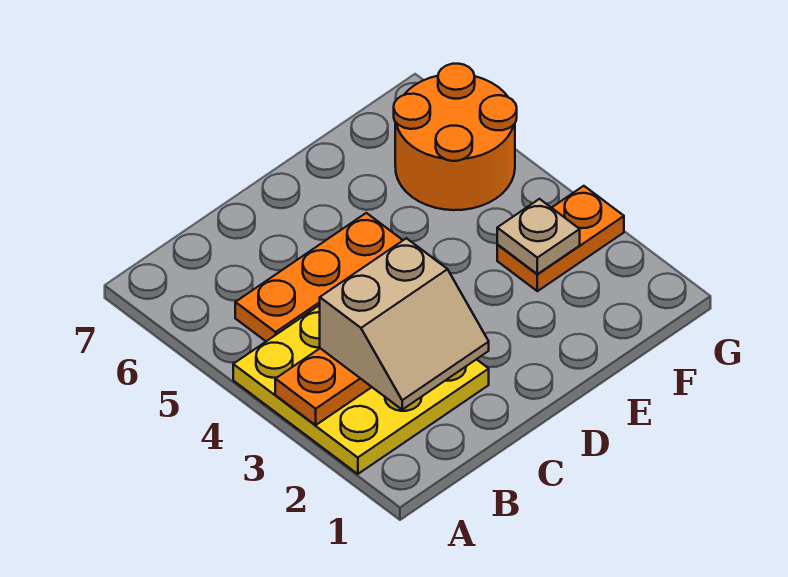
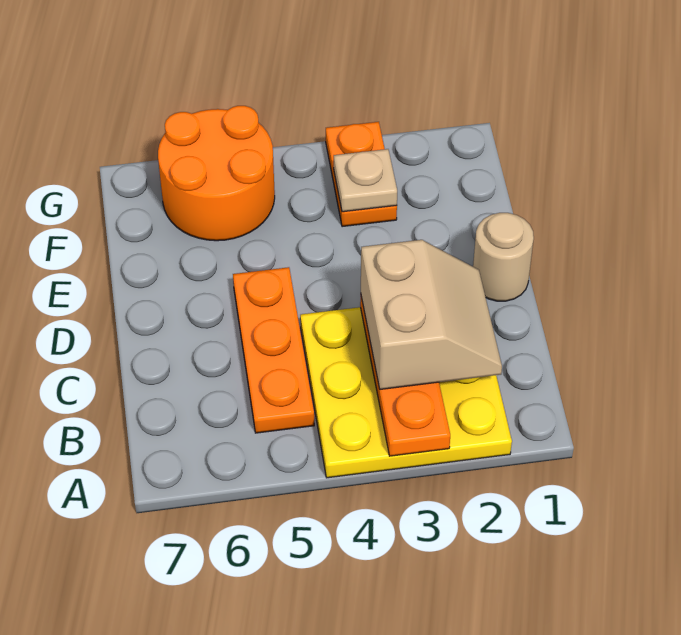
none -> tan round brick D1 level 1

